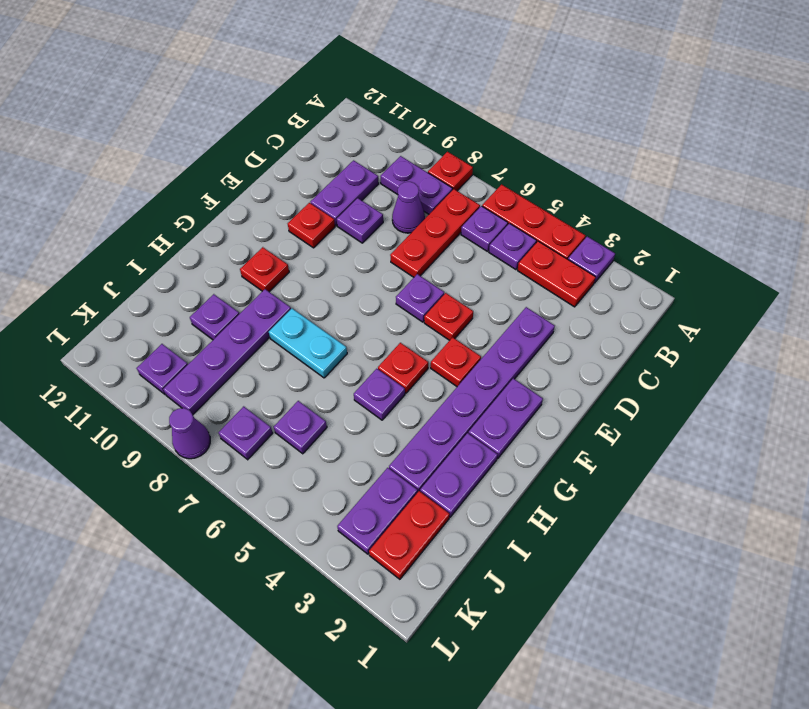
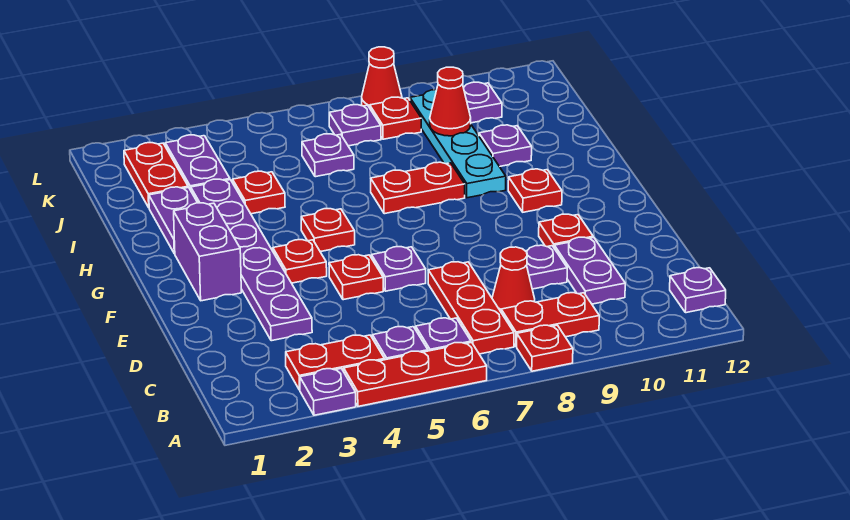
purple plate B8:B9 level 1 -> red plate B8:B9 level 1
purple cone C8 level 1 -> red cone C8 level 1
purple plate F2:G2 level 1 -> purple brick F2:G2 level 1
purple plate H5 level 1 -> purple plate B12 level 1
cyan plate H7:H8 level 1 -> red plate H7:H8 level 1
purple plate H9:K9 level 1 -> cyan plate H9:K9 level 1
none -> red plate I4 level 1
none -> red cone J9 level 2
none -> red plate K8 level 1
purple cone L8 level 1 -> red cone L8 level 1

